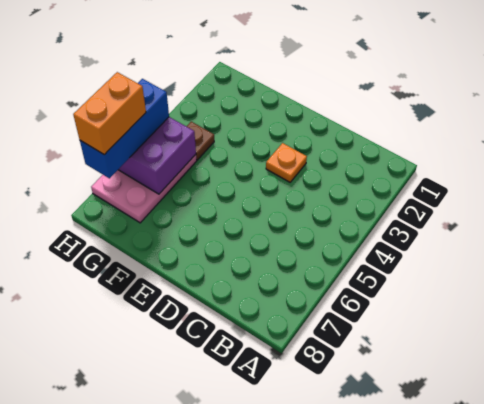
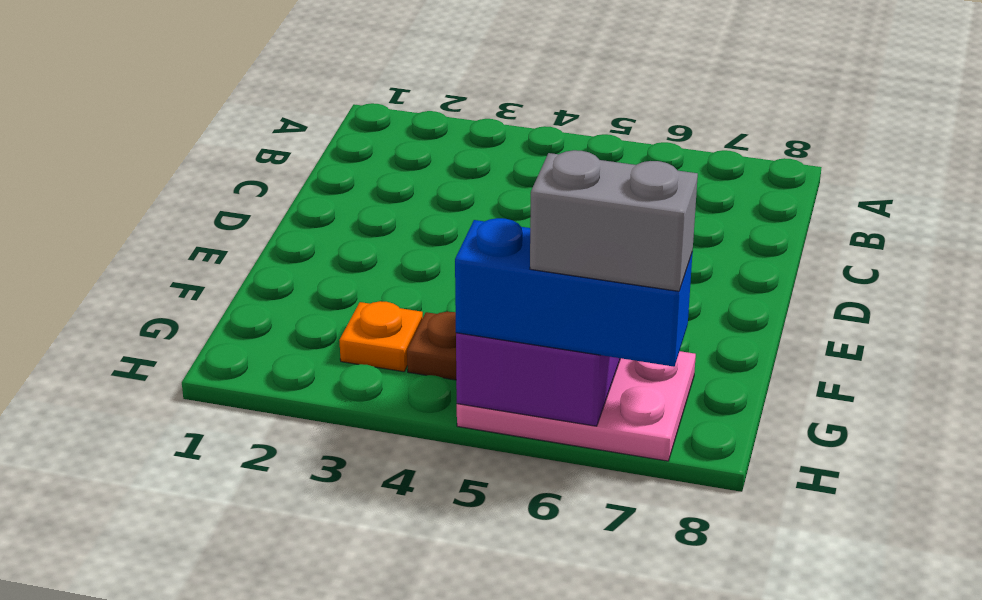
orange plate D3 level 1 -> orange plate G3 level 1
orange brick H6:H7 level 4 -> grey brick H6:H7 level 4

